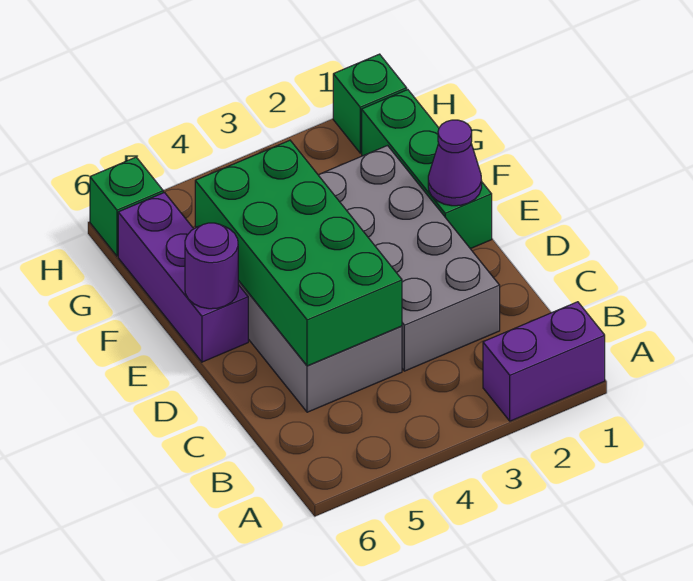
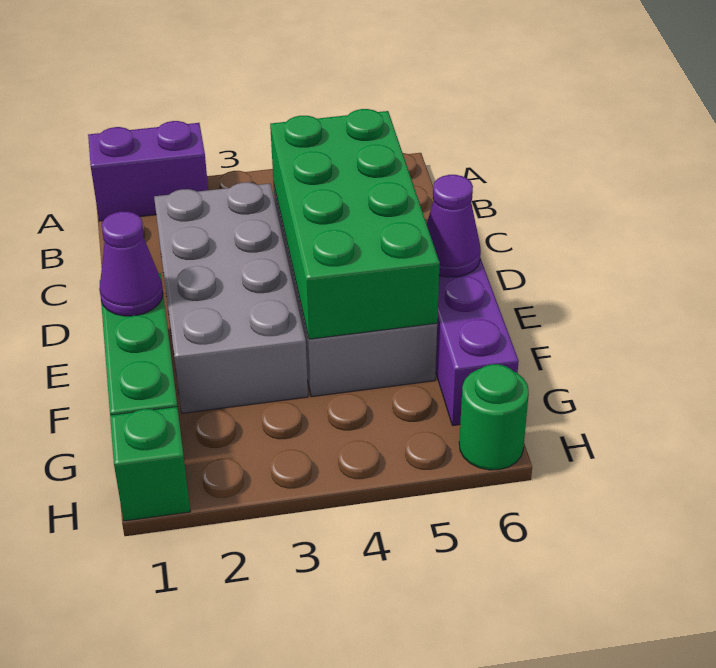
purple round brick E6 level 2 -> purple cone E6 level 2
green brick H6 level 1 -> green round brick H6 level 1

